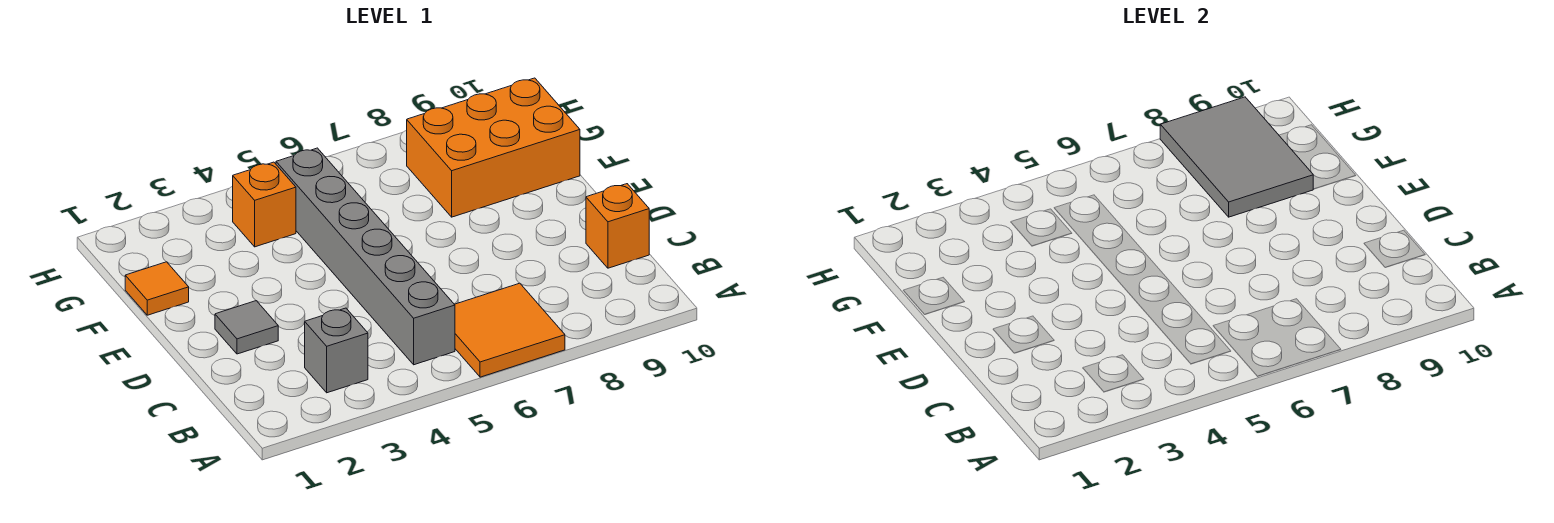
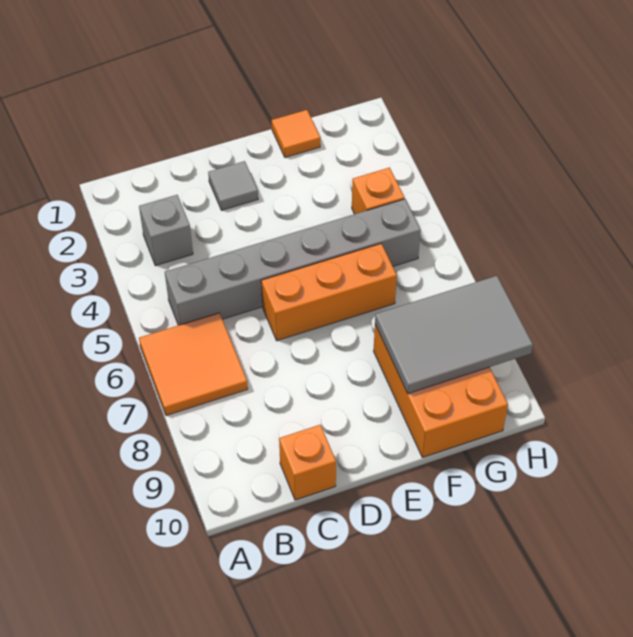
none -> orange brick D6:F6 level 1

